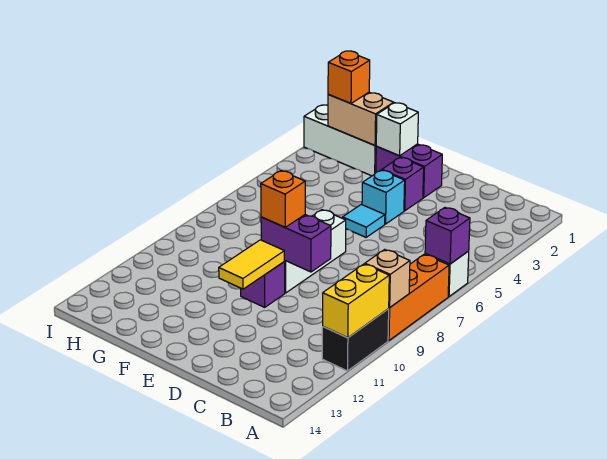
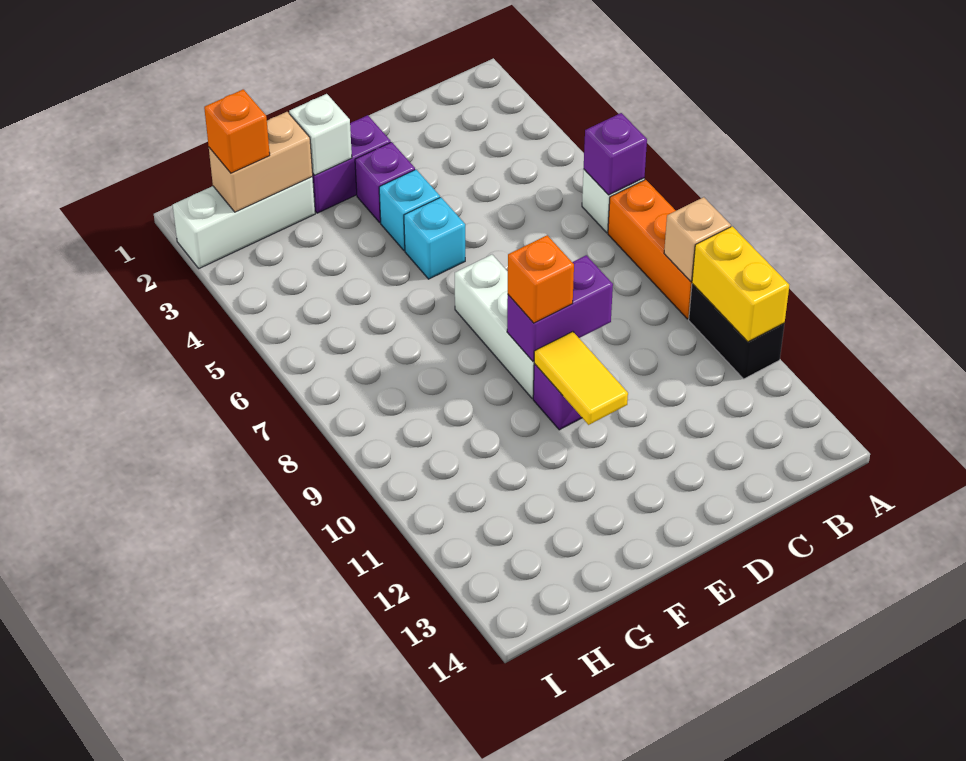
cyan tile E5 level 1 -> cyan brick E5 level 1

